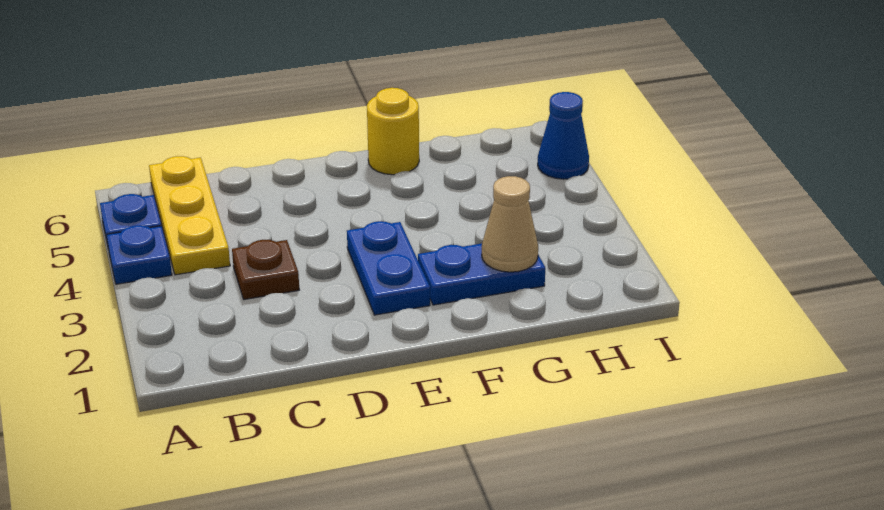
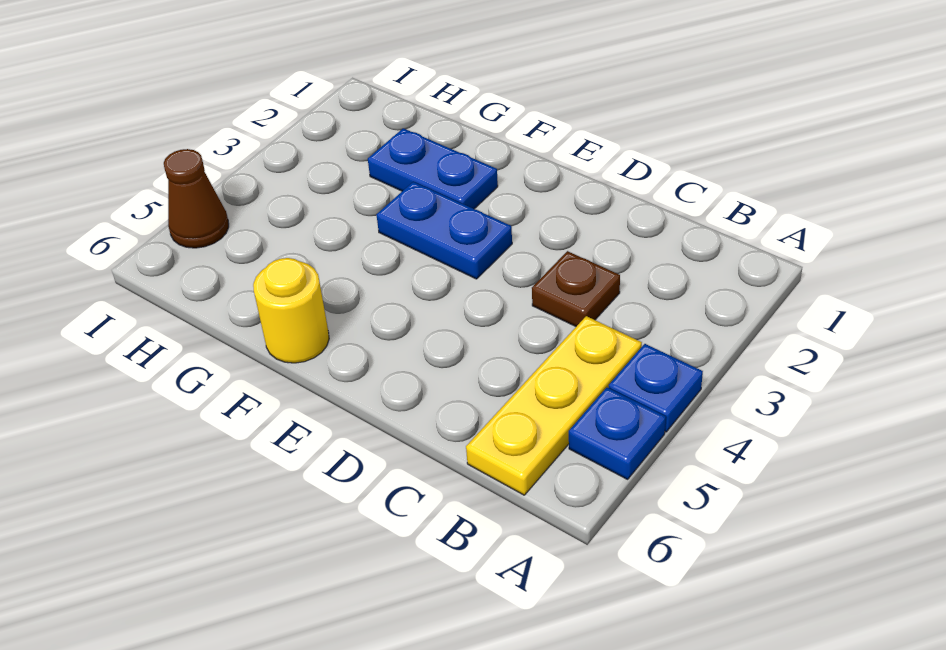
blue plate E2:E3 level 1 -> blue plate E3:F3 level 1
tan cone G2 level 2 -> none
blue cone I5 level 1 -> brown cone I5 level 1

